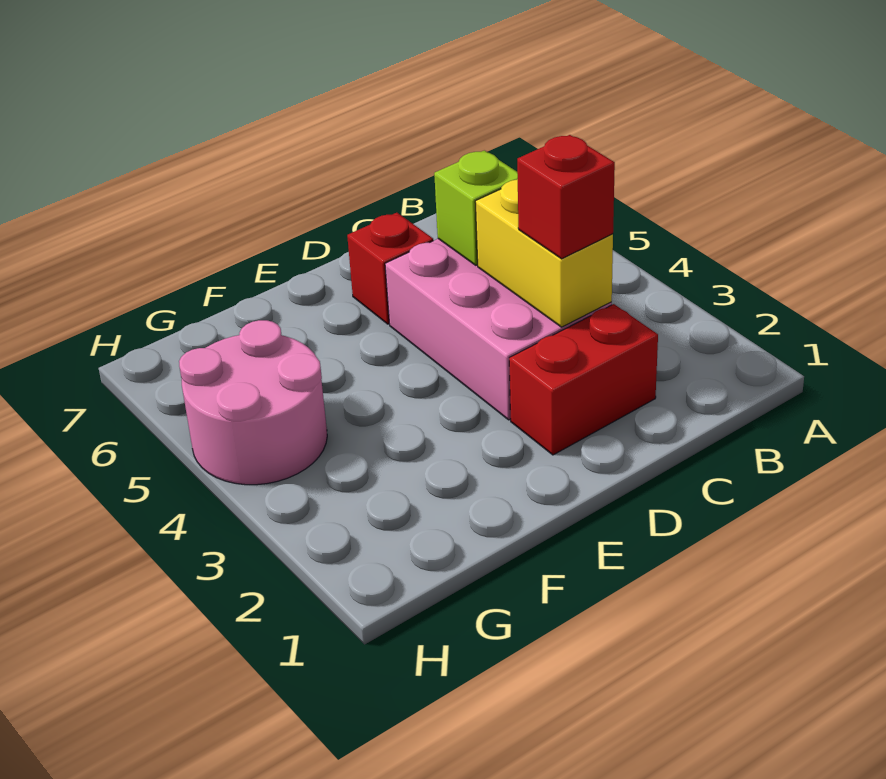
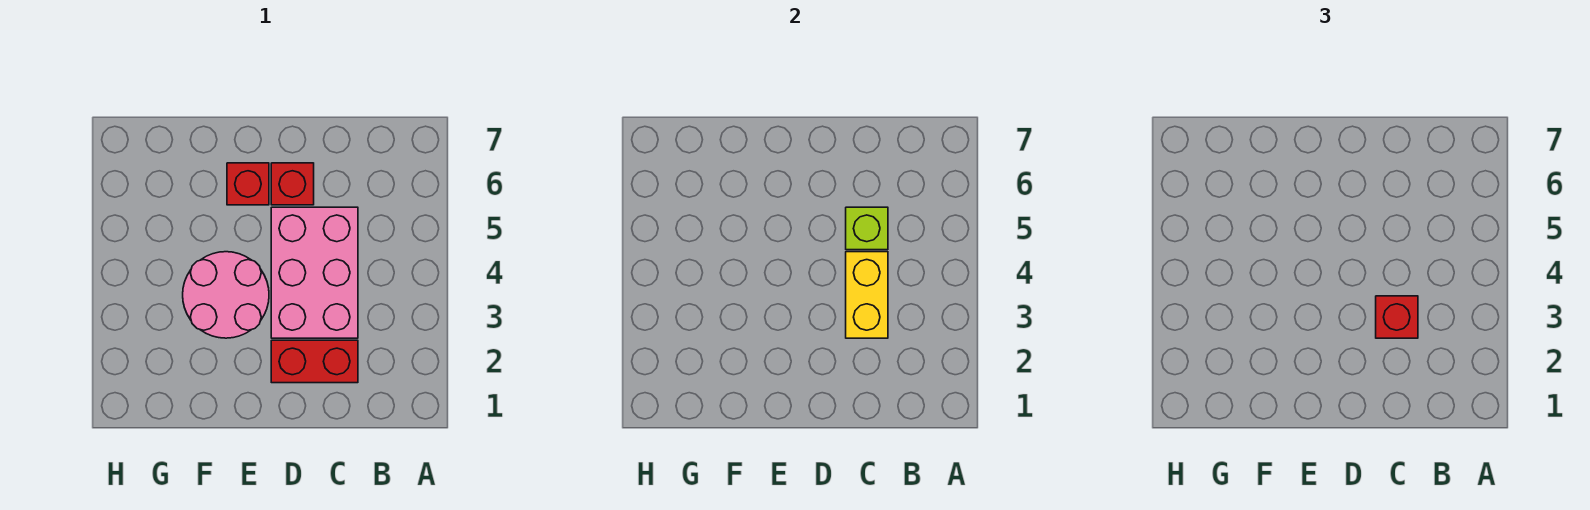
none -> red brick E6 level 1
pink round brick G4:H5 level 1 -> pink round brick E3:F4 level 1

